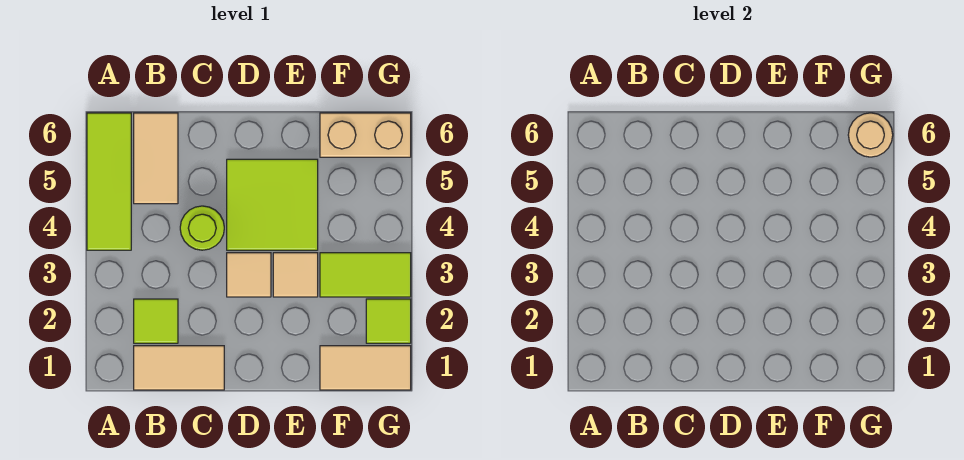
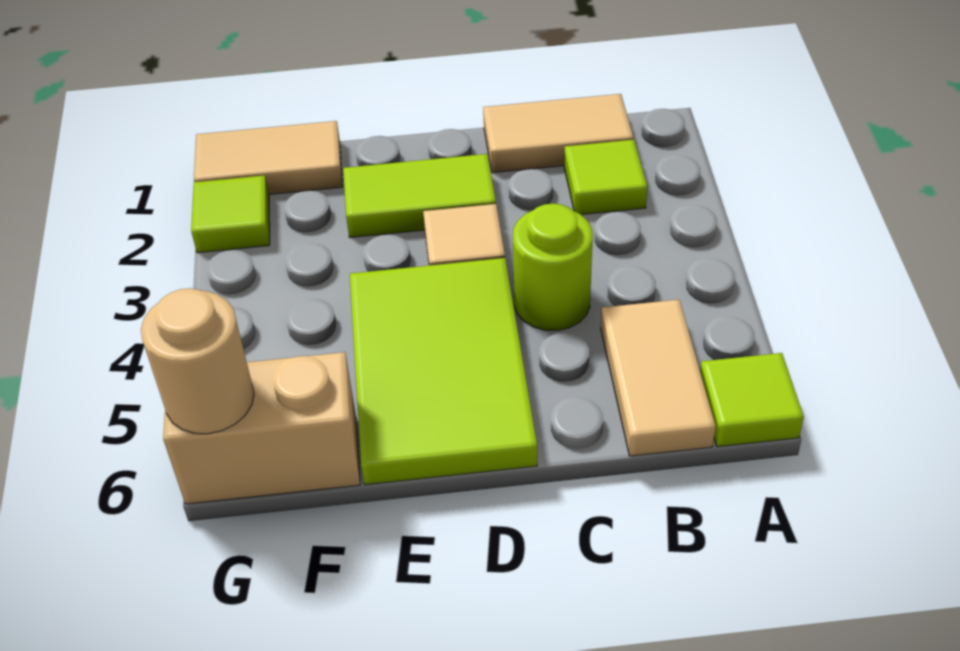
lime tile A4:A6 level 1 -> lime tile A6 level 1
lime tile D4:E5 level 1 -> lime tile D4:E6 level 1
tan tile E3 level 1 -> none
lime tile F3:G3 level 1 -> lime tile D2:E2 level 1

